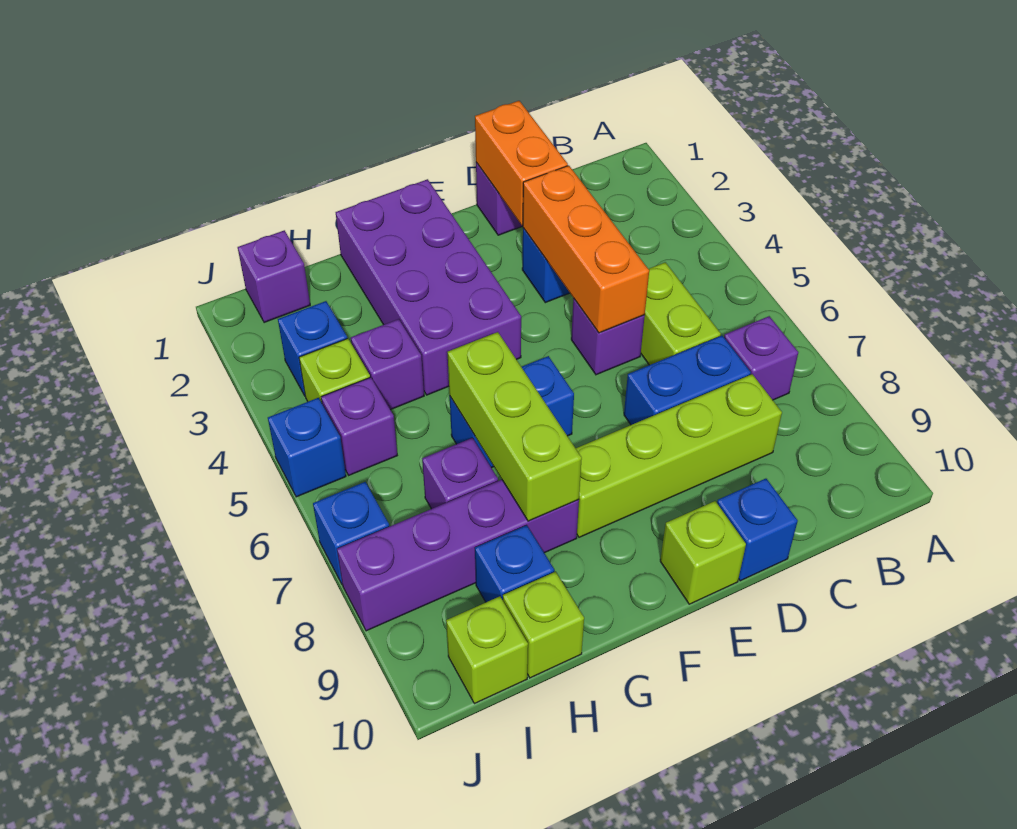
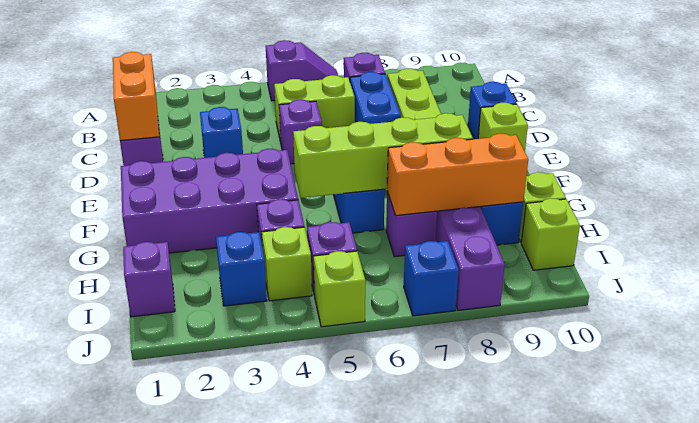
none -> purple slope A5:A6 level 1 top 5
orange brick D1:D2 level 2 -> orange brick C1:D1 level 2
orange brick D3:D5 level 2 -> orange brick H7:H9 level 2
lime brick G6:G8 level 2 -> lime brick G5:G8 level 2
blue brick J5 level 1 -> lime brick J5 level 1

